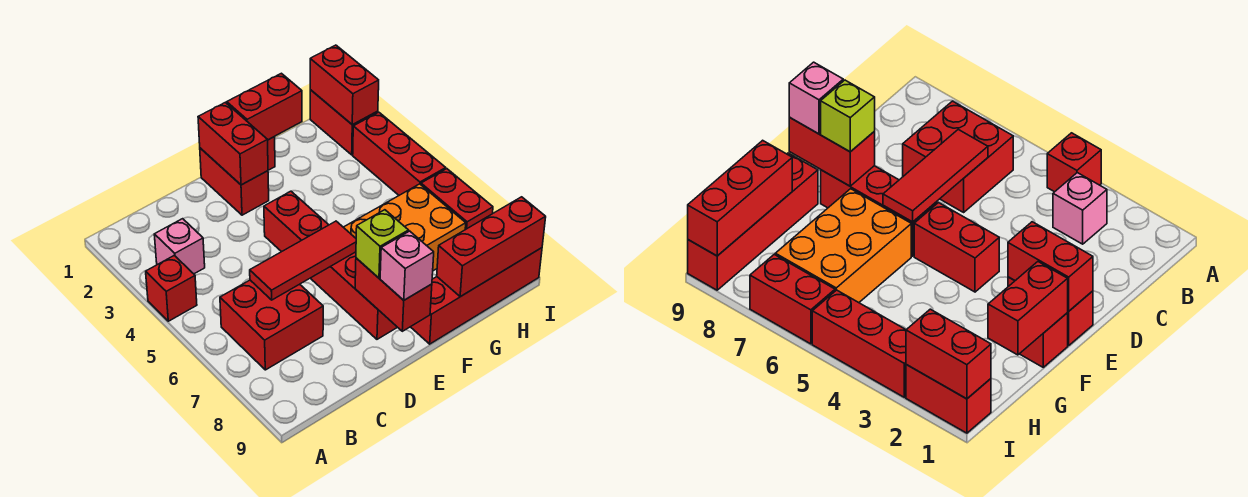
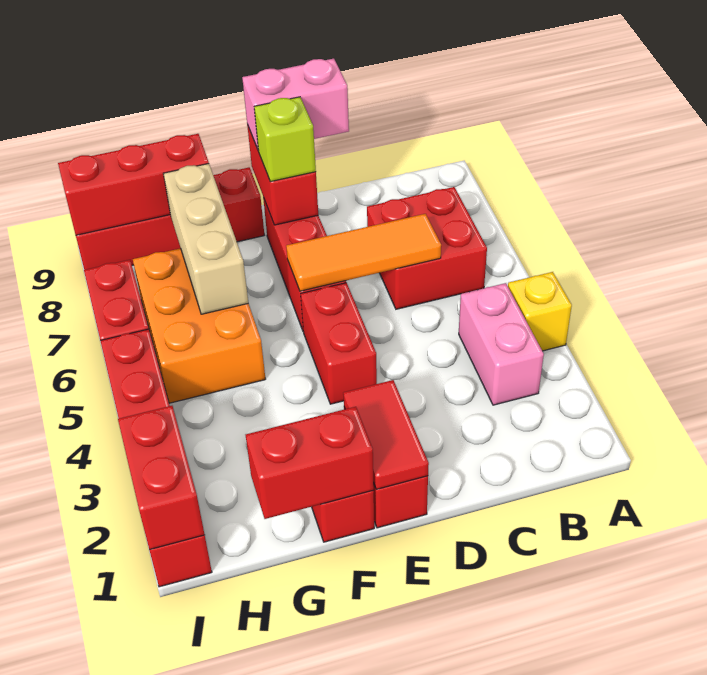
red brick A4 level 1 -> yellow brick A4 level 1
pink brick B3 level 1 -> pink brick B3:B4 level 1
red tile C6:E6 level 2 -> orange tile C6:E6 level 2
red brick E1:E2 level 2 -> red tile E1:E2 level 2
pink brick E9 level 3 -> pink brick D9:E9 level 3
orange brick F6:H7 level 1 -> orange brick G5:H7 level 1
none -> tan brick G6:G8 level 2

